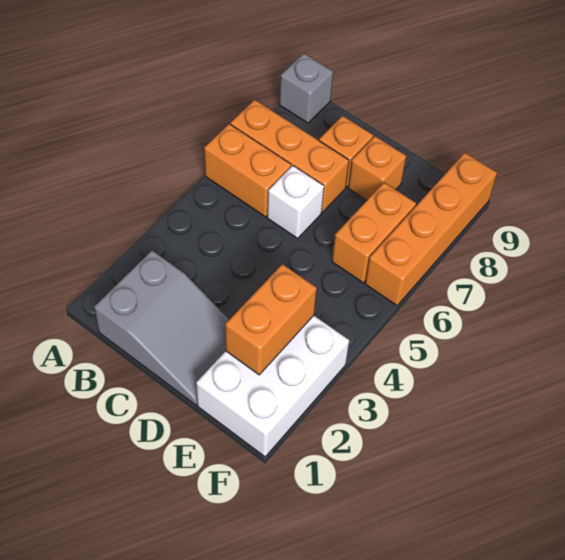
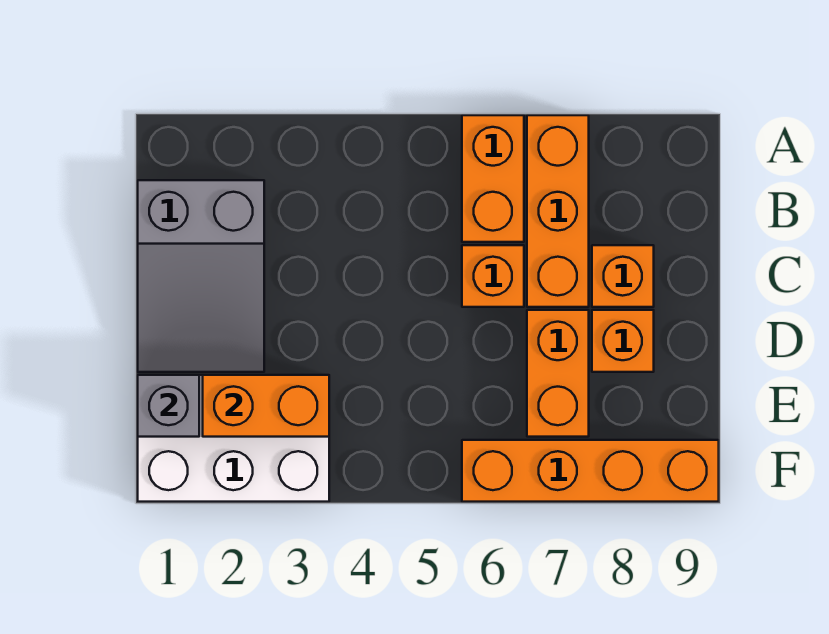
grey brick A9 level 1 -> grey brick E1 level 2
white brick C6 level 1 -> orange brick C6 level 1
orange brick E6:E7 level 1 -> orange brick D7:E7 level 1

